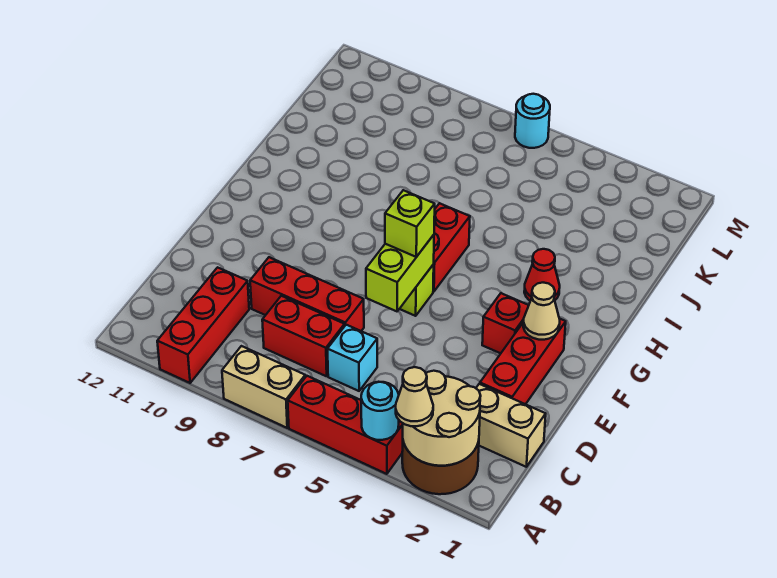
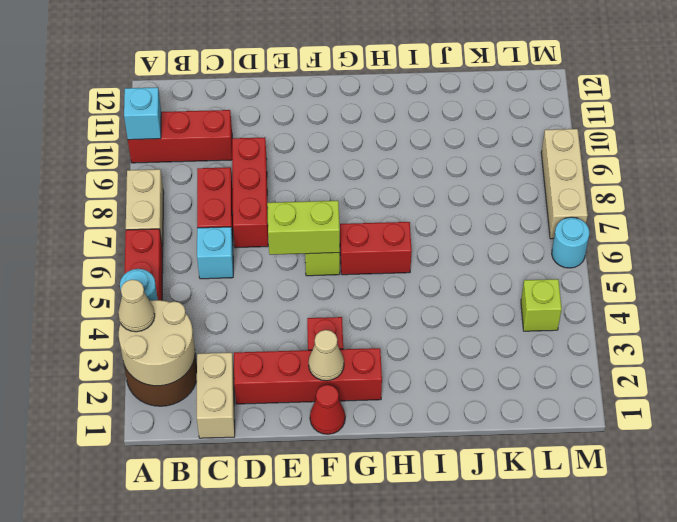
none -> cyan brick A10 level 2
red brick D2:F2 level 1 -> red brick D2:G2 level 1
lime brick F6 level 3 -> lime brick L4 level 1
red cone H3 level 1 -> red cone F1 level 1
none -> tan brick M7:M9 level 1

